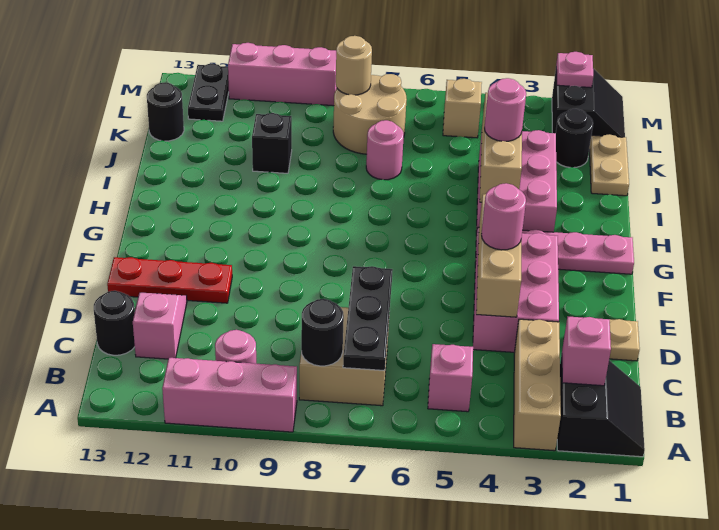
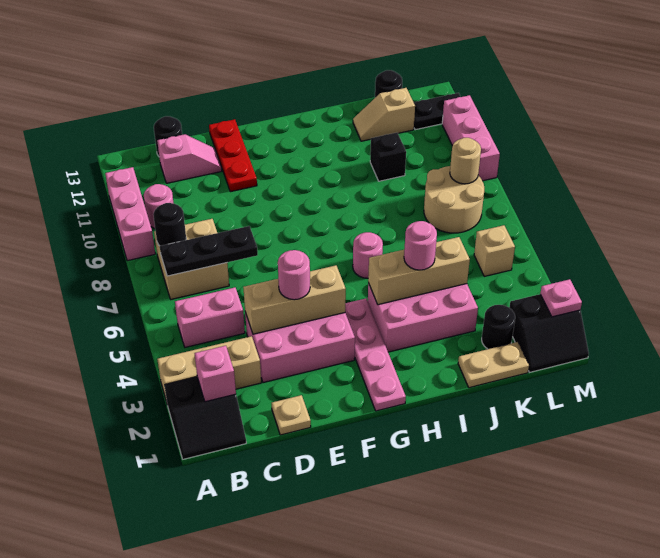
pink brick B5 level 1 -> pink brick B5:C5 level 1
pink round brick J7 level 1 -> pink round brick H6 level 1
none -> tan slope J12:K12 level 1 top K

